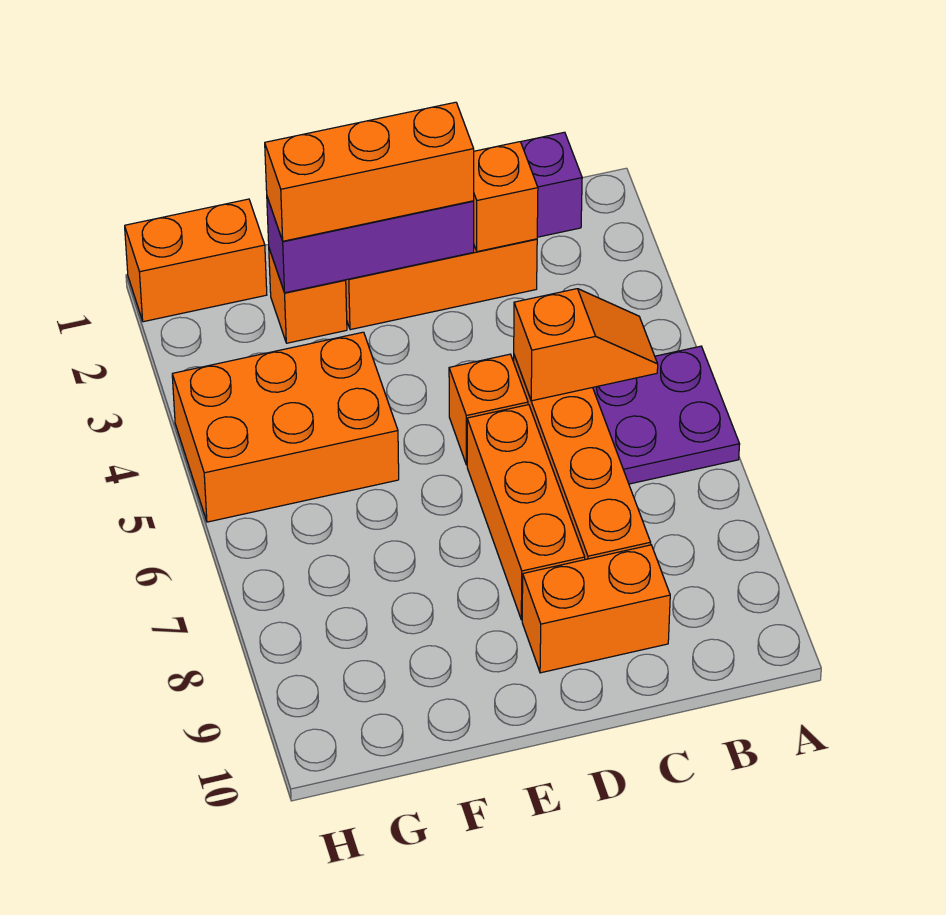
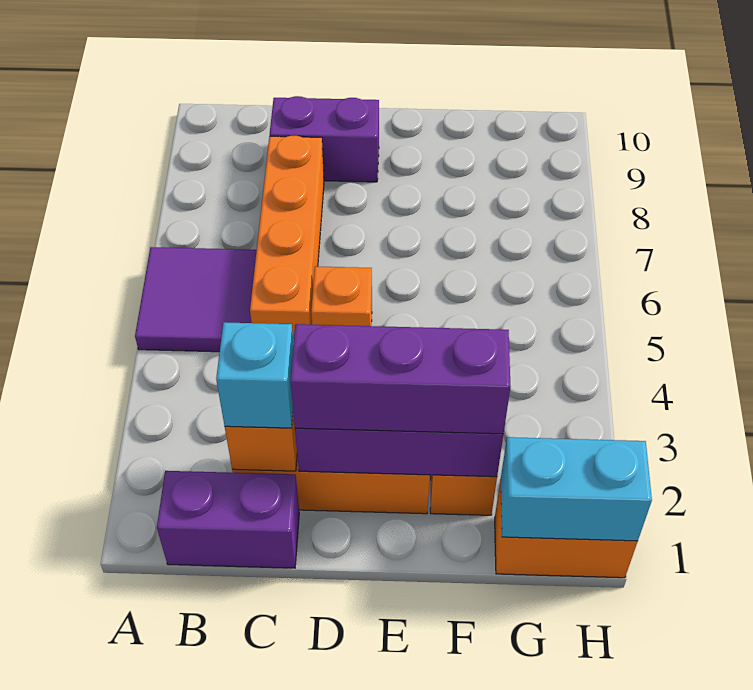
purple plate A5:B6 level 1 -> purple tile A5:B6 level 1
orange slope B5:C5 level 2 top C -> none
none -> cyan brick C2 level 3
orange brick C9:D9 level 1 -> purple brick C9:D9 level 1
orange brick D2:F2 level 3 -> purple brick D2:F2 level 3
orange brick D6:D8 level 1 -> none
orange brick F4:H5 level 1 -> none
none -> cyan brick G1:H1 level 2

